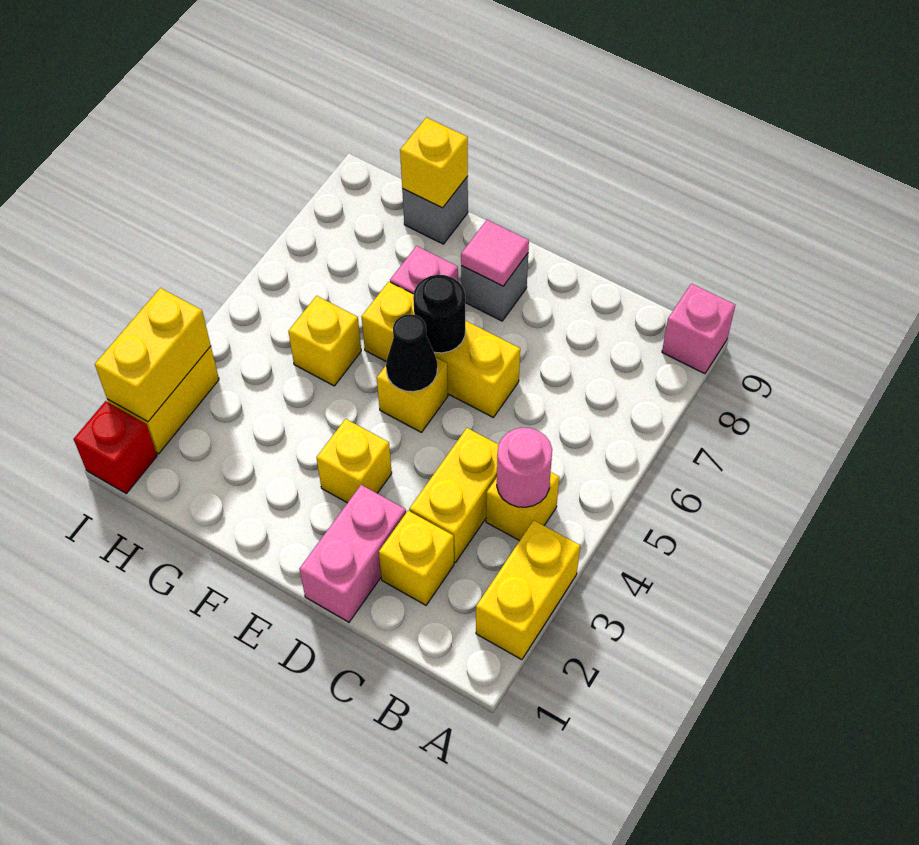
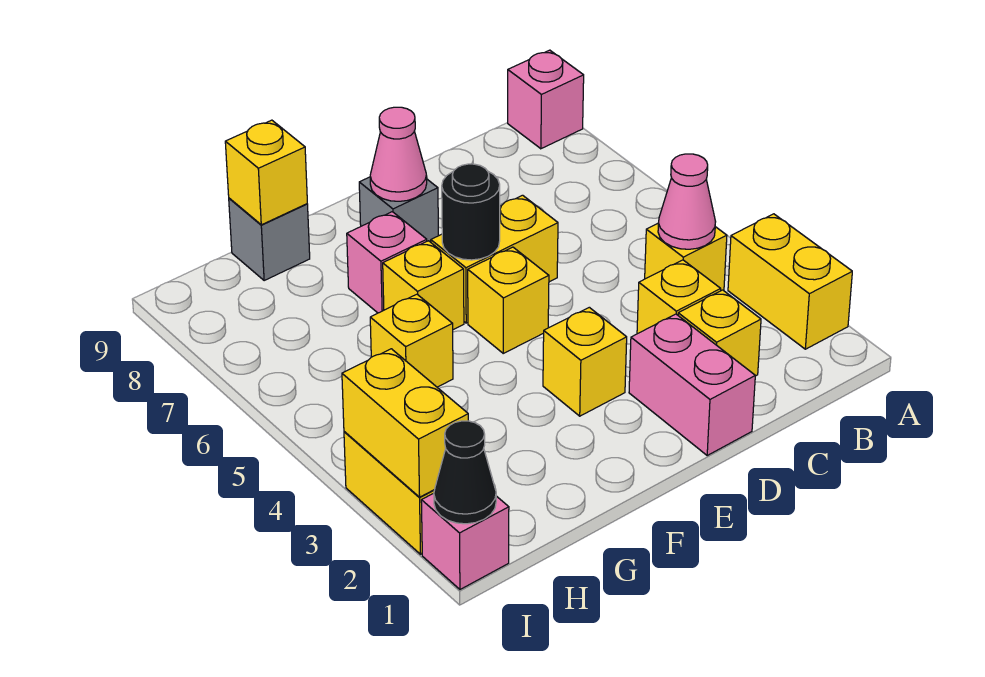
pink round brick B4 level 2 -> pink cone B4 level 2
yellow brick C3:C4 level 1 -> yellow brick C3 level 1
black cone E5 level 2 -> black cone I1 level 2
pink tile E8 level 2 -> pink cone E8 level 2
red brick I1 level 1 -> pink brick I1 level 1

